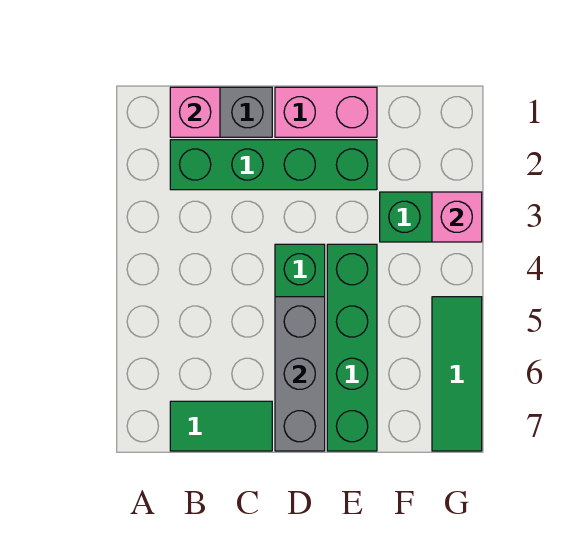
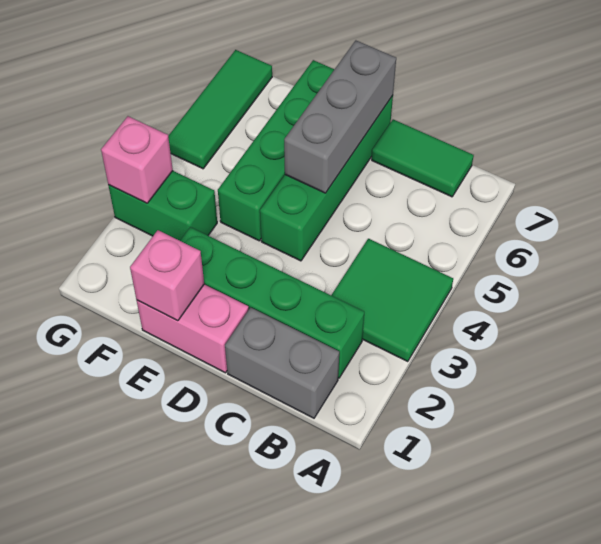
none -> green tile A3:B4 level 1
pink brick B1 level 2 -> pink brick E1 level 2

